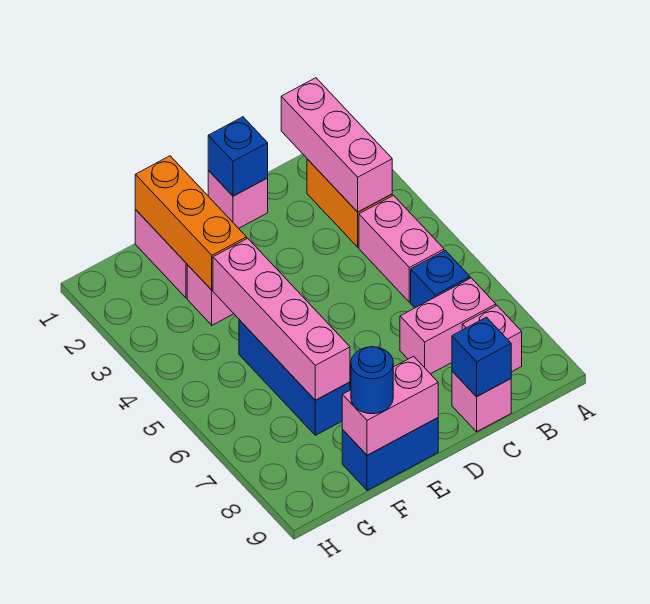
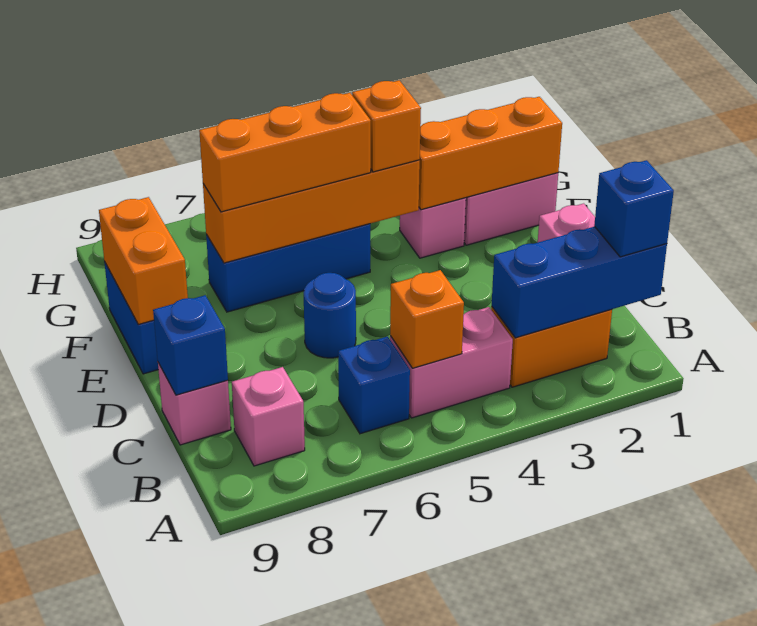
pink brick B1:B3 level 2 -> blue brick B1:B3 level 2
none -> orange brick B5 level 2
pink brick B7:C7 level 1 -> none
blue brick D1 level 2 -> blue brick B1 level 3
pink brick E9:F9 level 2 -> orange brick E9:F9 level 2
pink brick F4:F7 level 2 -> orange brick F4:F7 level 2
none -> orange brick F4 level 3
none -> orange brick F5:F7 level 3
blue round brick F9 level 3 -> blue round brick D6 level 1

